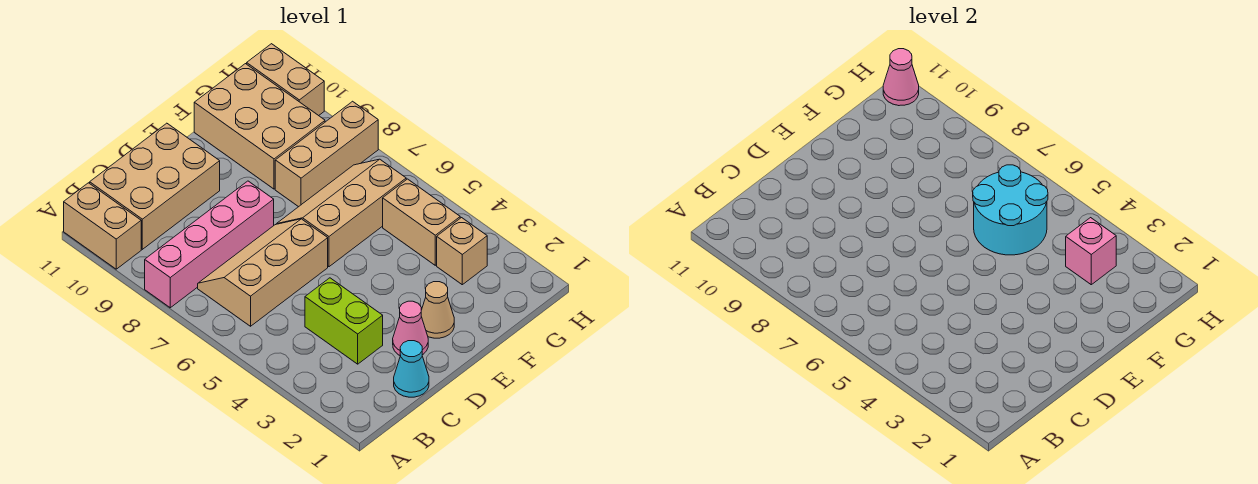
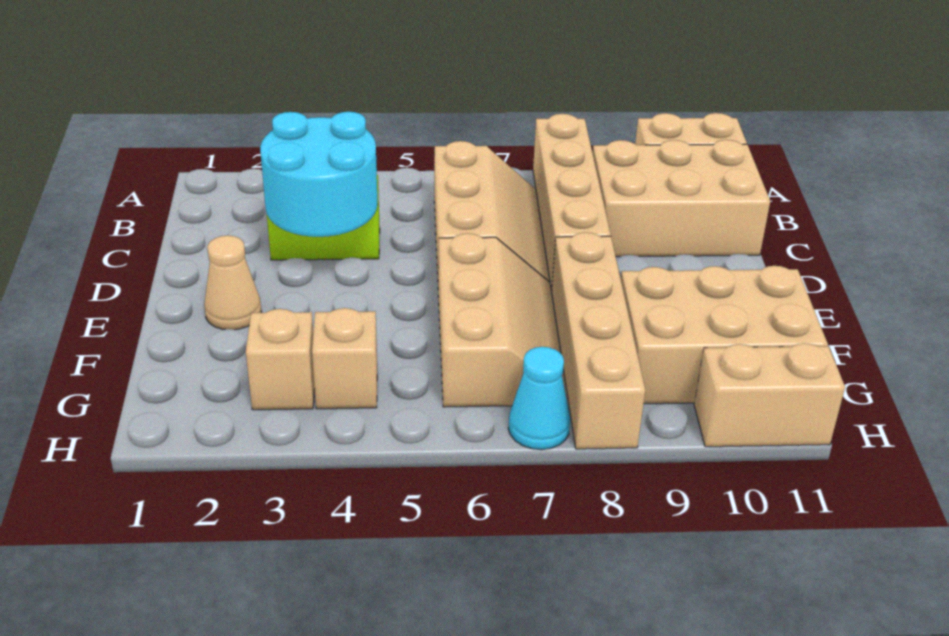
pink brick A8:D8 level 1 -> tan brick A8:D8 level 1
tan brick B10:D11 level 1 -> tan brick B9:C11 level 1
cyan cone C1 level 1 -> cyan cone H7 level 1
pink cone D2 level 1 -> none
cyan round brick F5:G6 level 2 -> cyan round brick C3:D4 level 2
tan brick F8:H8 level 1 -> tan brick E8:H8 level 1
pink brick G3 level 2 -> none
tan brick G4:G5 level 1 -> tan brick G4 level 1
pink cone H11 level 2 -> none

